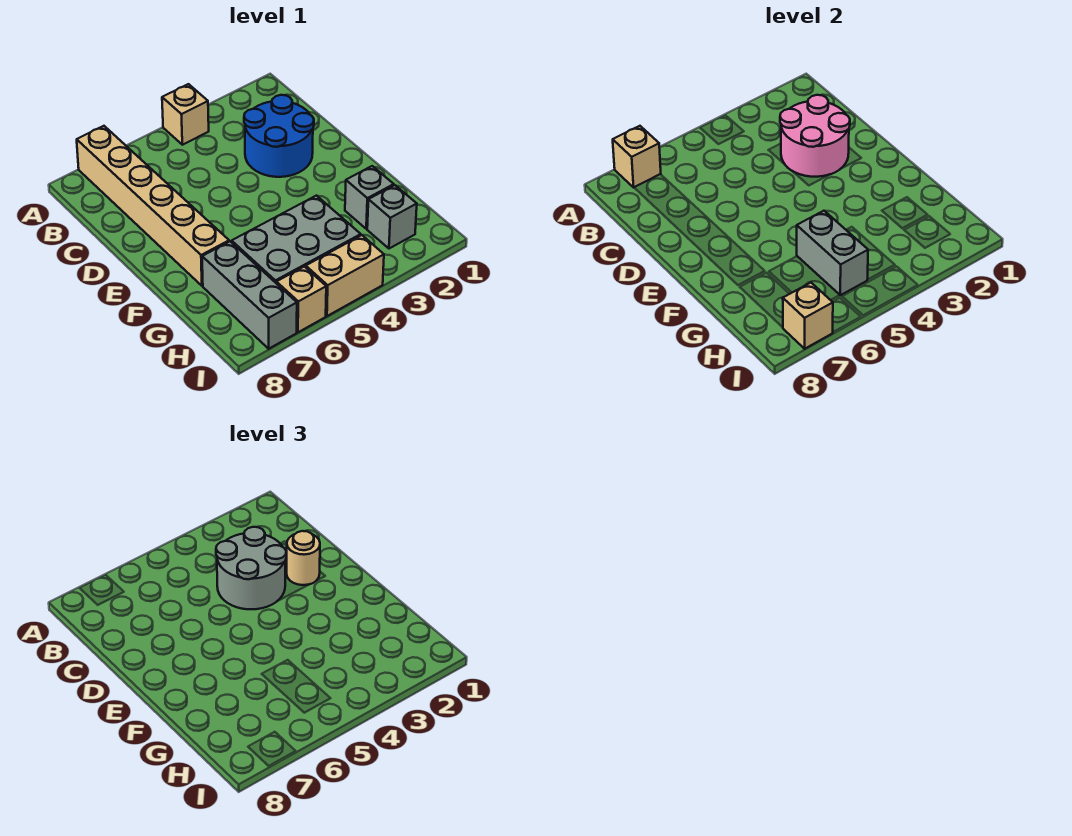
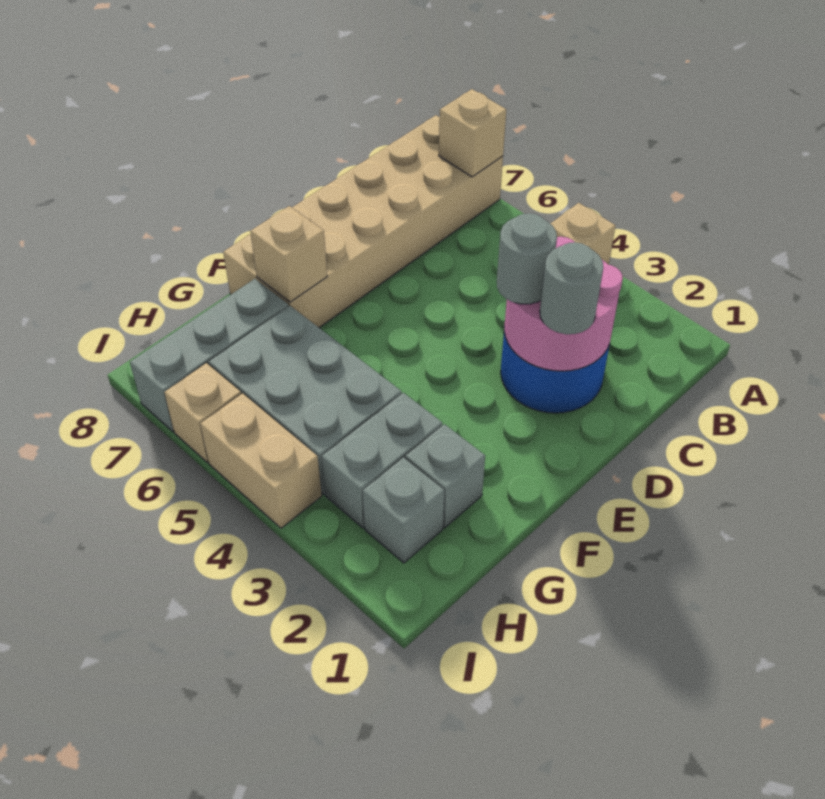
tan brick A7:F7 level 1 -> tan brick A7:F8 level 1
grey round brick C3:D4 level 3 -> grey round brick D3 level 3
tan round brick D2 level 3 -> grey round brick D2 level 3
grey brick G5:H5 level 2 -> grey brick G3:H3 level 1
tan brick I7 level 2 -> tan brick F7 level 2

